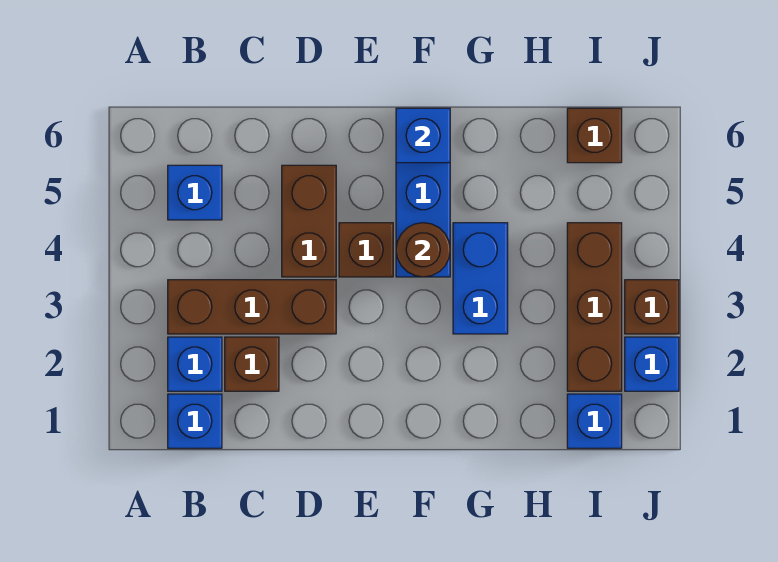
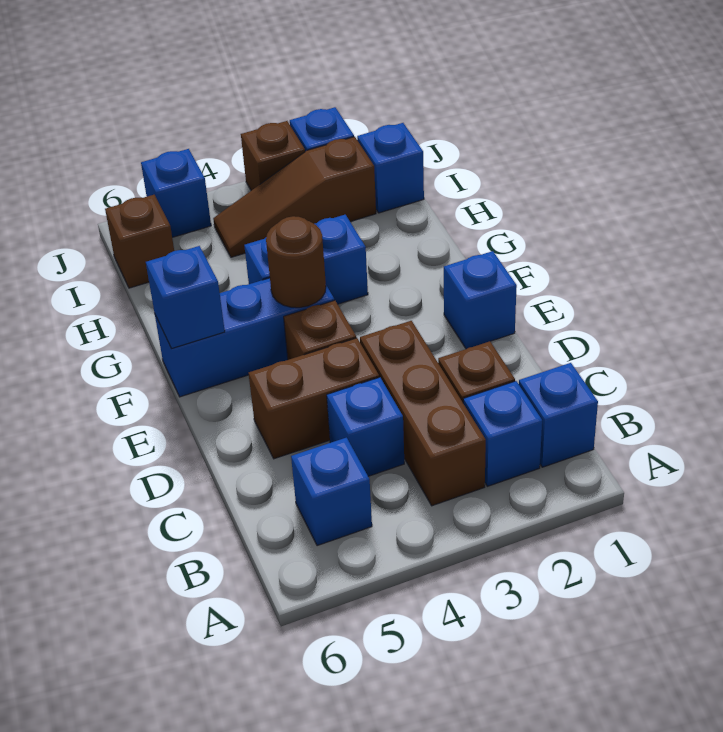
none -> blue brick C4 level 1
none -> blue brick E1 level 1
brown brick I2:I4 level 1 -> brown slope I2:I4 level 1 top 2
none -> blue brick J5 level 1

